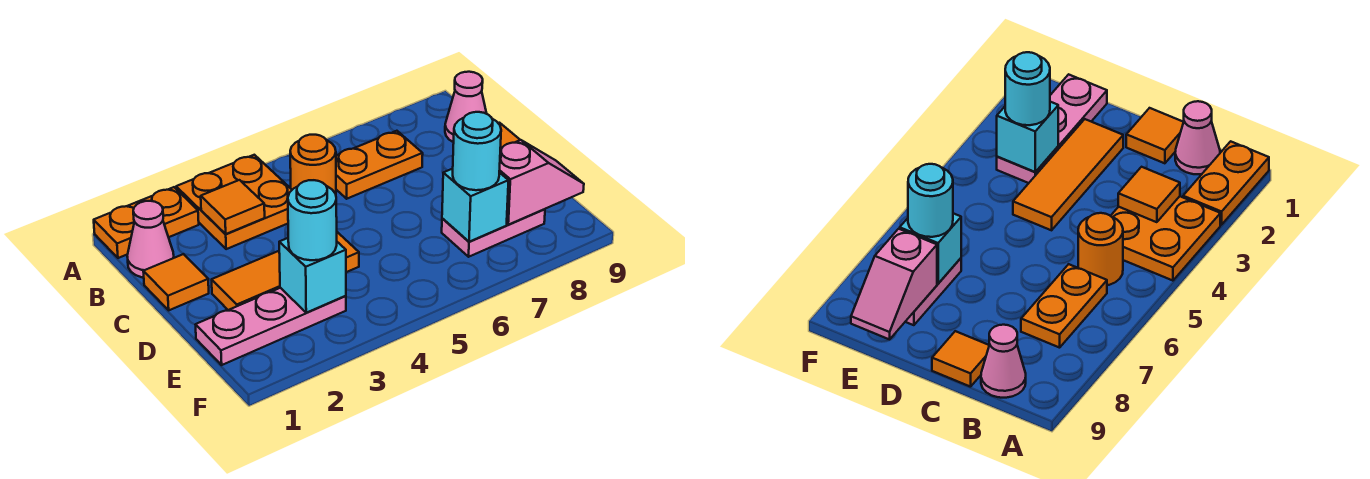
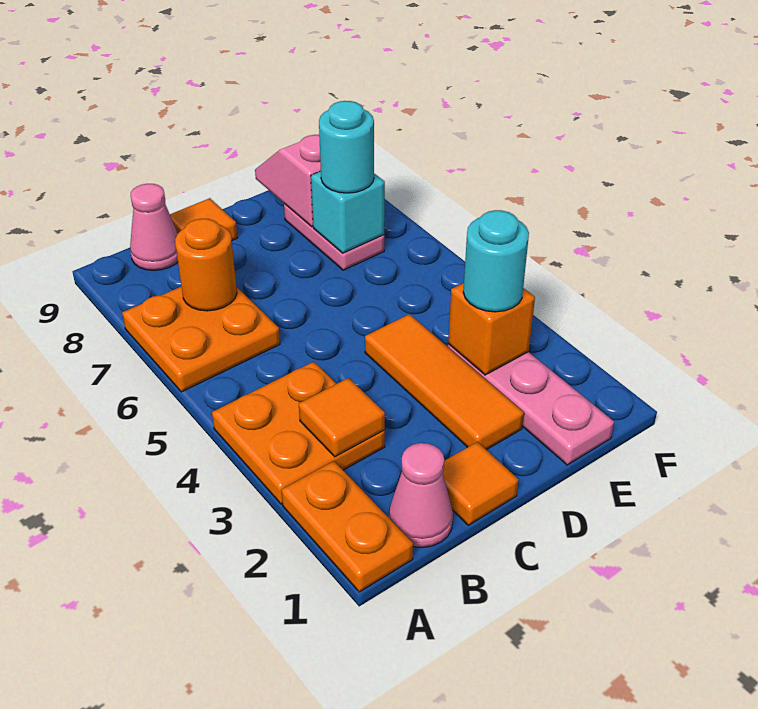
orange round brick B5 level 1 -> orange round brick B7 level 2
orange plate B6:B7 level 1 -> orange plate A6:B7 level 1
cyan brick E3 level 2 -> orange brick E3 level 2

